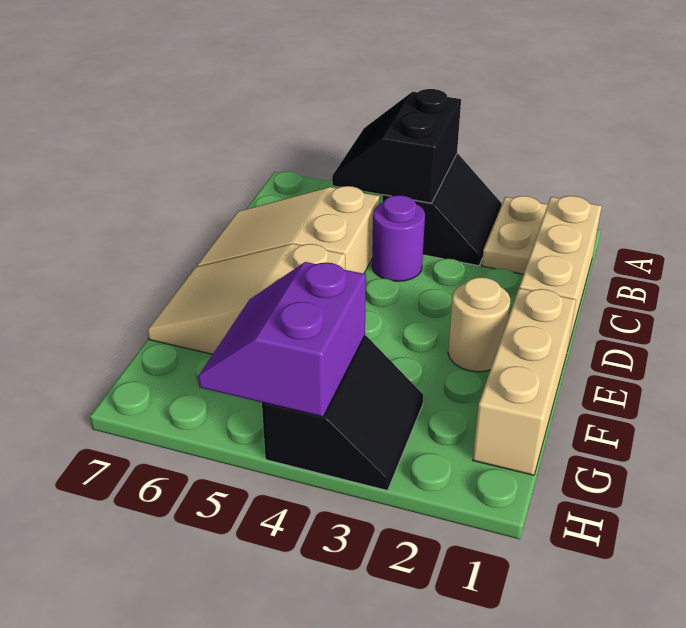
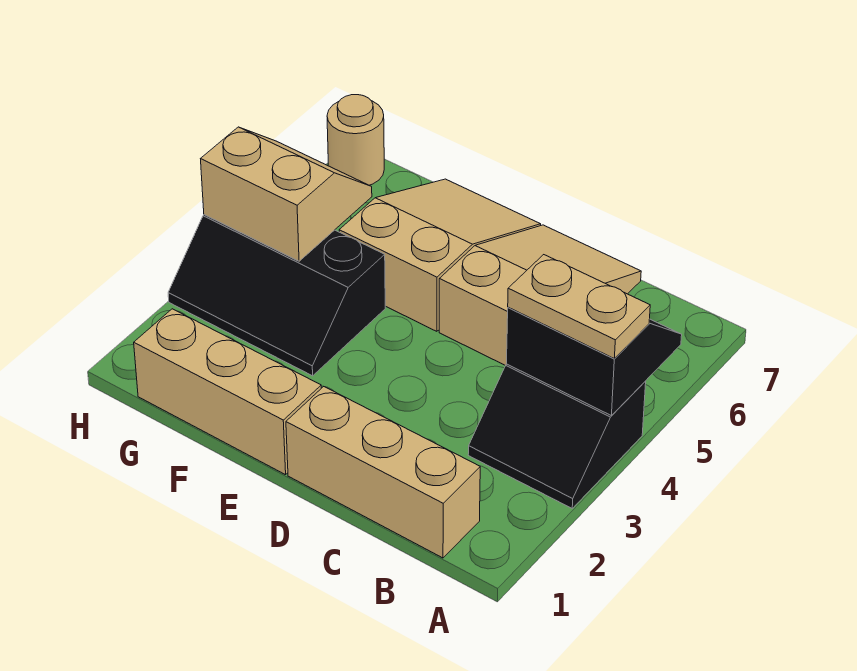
tan plate A2:B2 level 1 -> tan plate A4:B4 level 3
purple round brick C4 level 1 -> none
tan round brick E2 level 1 -> tan round brick H7 level 1
black slope G3:H4 level 1 top 4 -> black slope F3:H4 level 1 top 4
purple slope G4:H5 level 2 top 4 -> tan slope G4:H5 level 2 top 4

